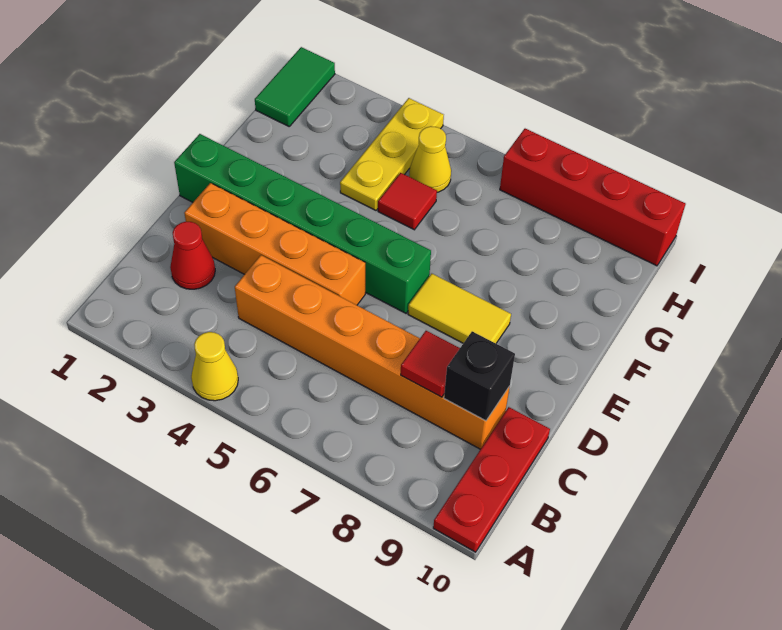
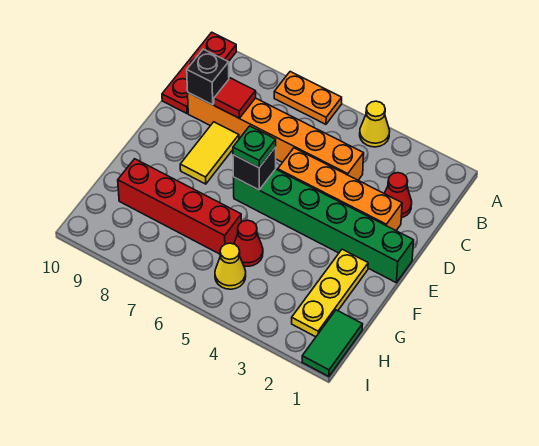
none -> orange plate A6:A7 level 1
none -> black brick E6 level 2
none -> green plate E6 level 3
yellow tile E7:E8 level 1 -> yellow tile D8:E8 level 1
yellow plate G4:I4 level 1 -> yellow plate F2:H2 level 1
red tile G5 level 1 -> red cone G5 level 1
red brick I7:I10 level 1 -> red brick G6:G9 level 1

